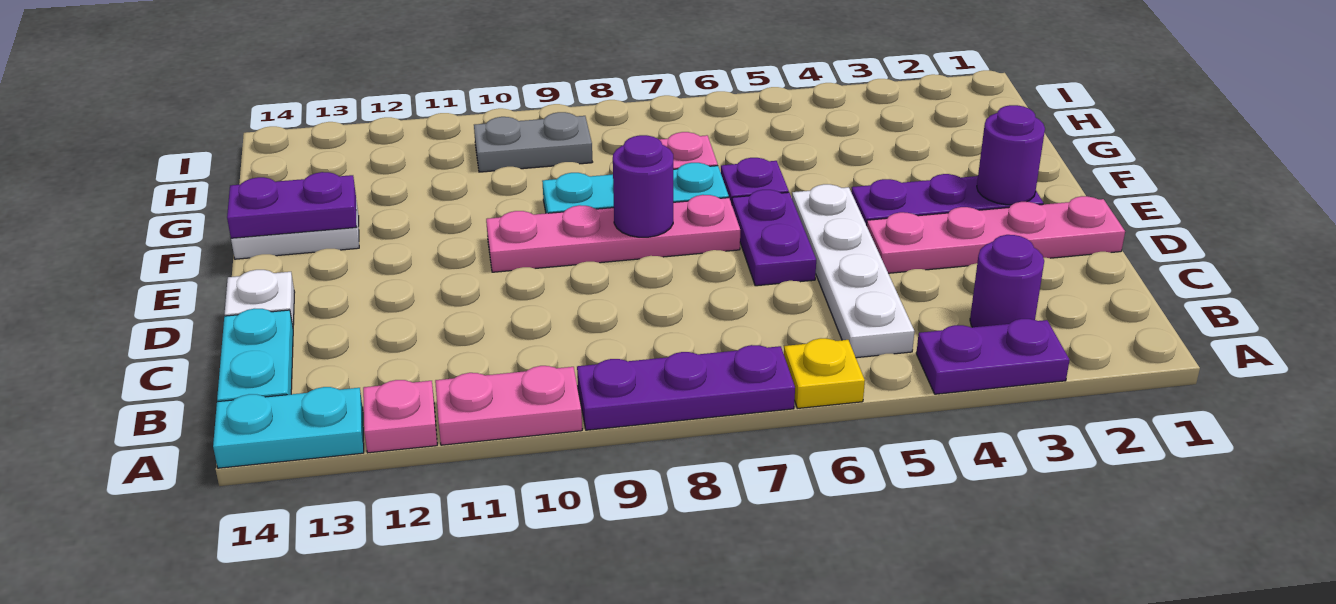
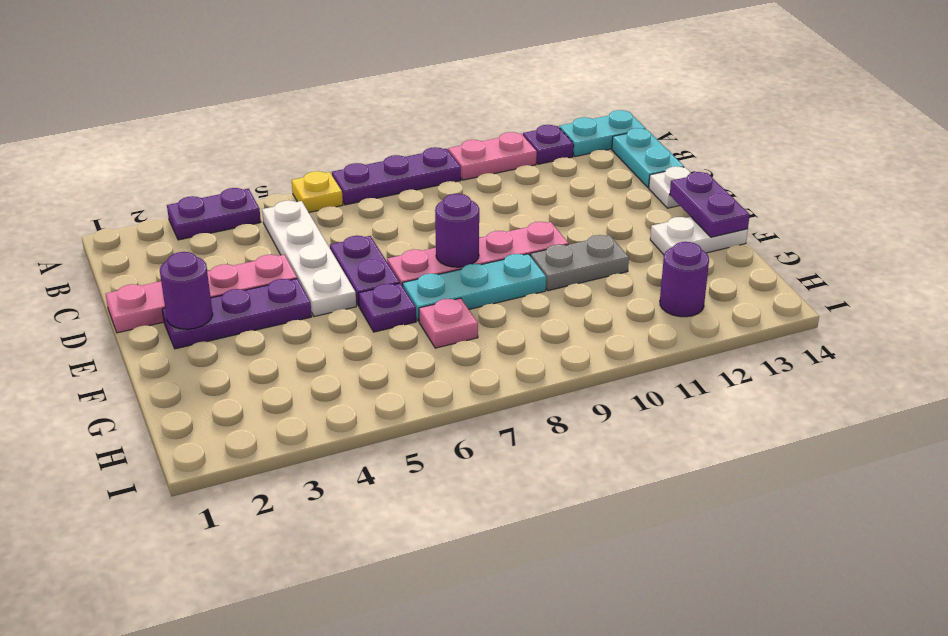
pink plate A12 level 1 -> purple plate A12 level 1
purple round brick B3 level 1 -> purple round brick H12 level 1
purple plate F13:F14 level 2 -> purple plate E14:F14 level 2
grey plate H9:H10 level 1 -> grey plate F10:F11 level 1

